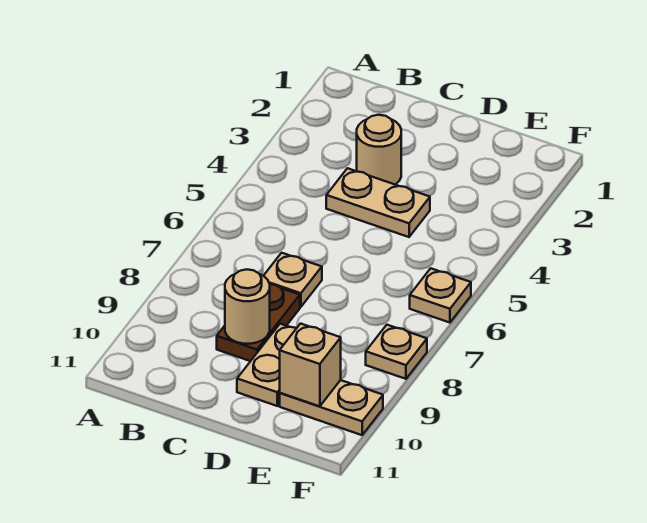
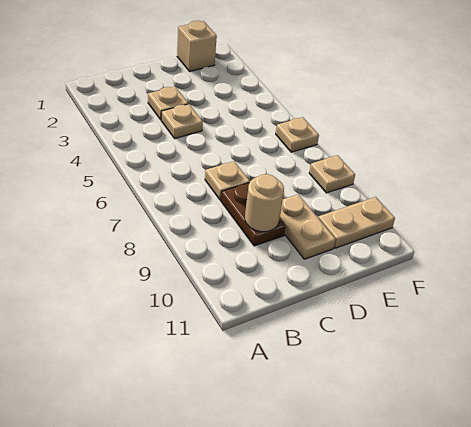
tan round brick C3 level 1 -> tan plate C3 level 1
tan plate C4:D4 level 1 -> tan plate C4 level 1
tan brick E10 level 2 -> tan brick E1 level 1

